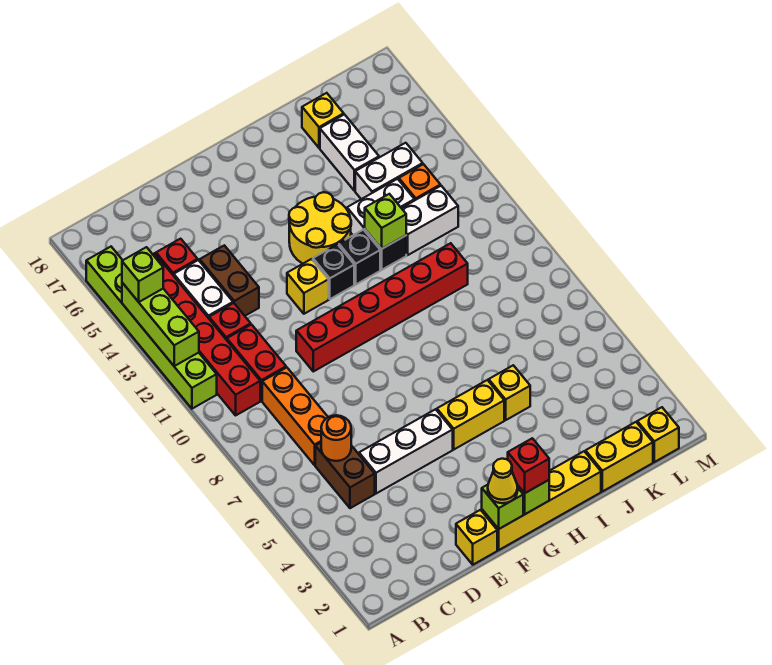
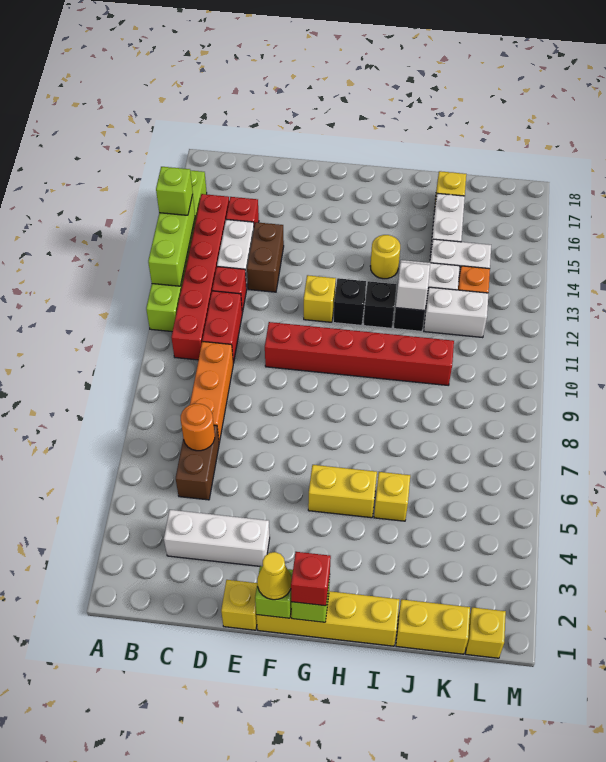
white brick D5:F5 level 1 -> white brick C3:E3 level 1
yellow round brick G13:H14 level 1 -> yellow round brick H14 level 1
lime brick I12 level 2 -> white brick I12 level 2

